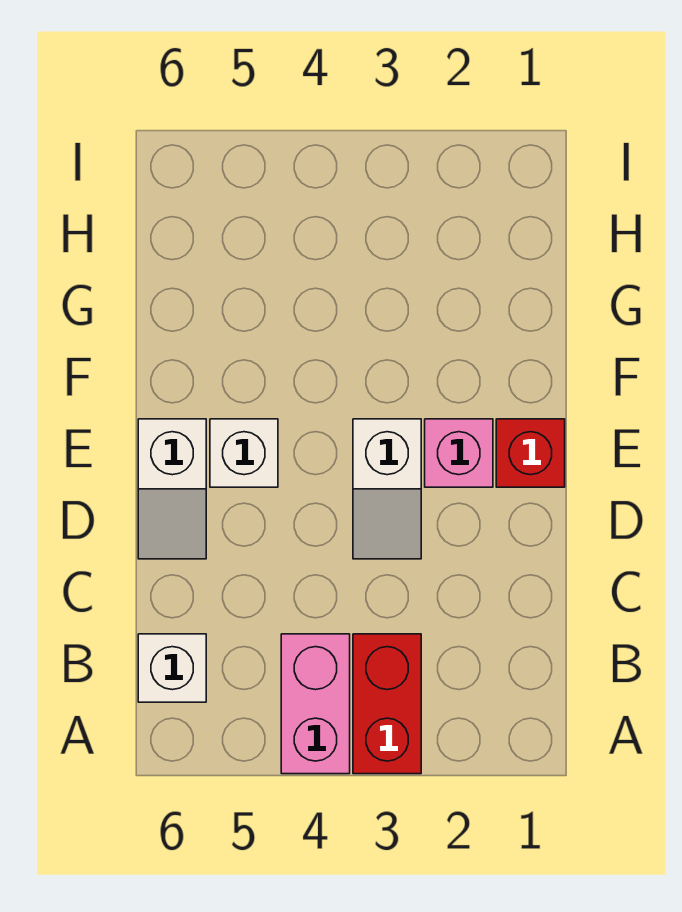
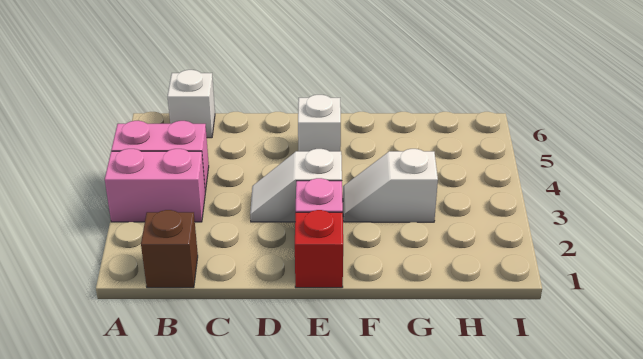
red brick A3:B3 level 1 -> pink brick A3:B3 level 1
none -> brown brick B1 level 1
white slope D6:E6 level 1 top E -> white slope F3:G3 level 1 top G

